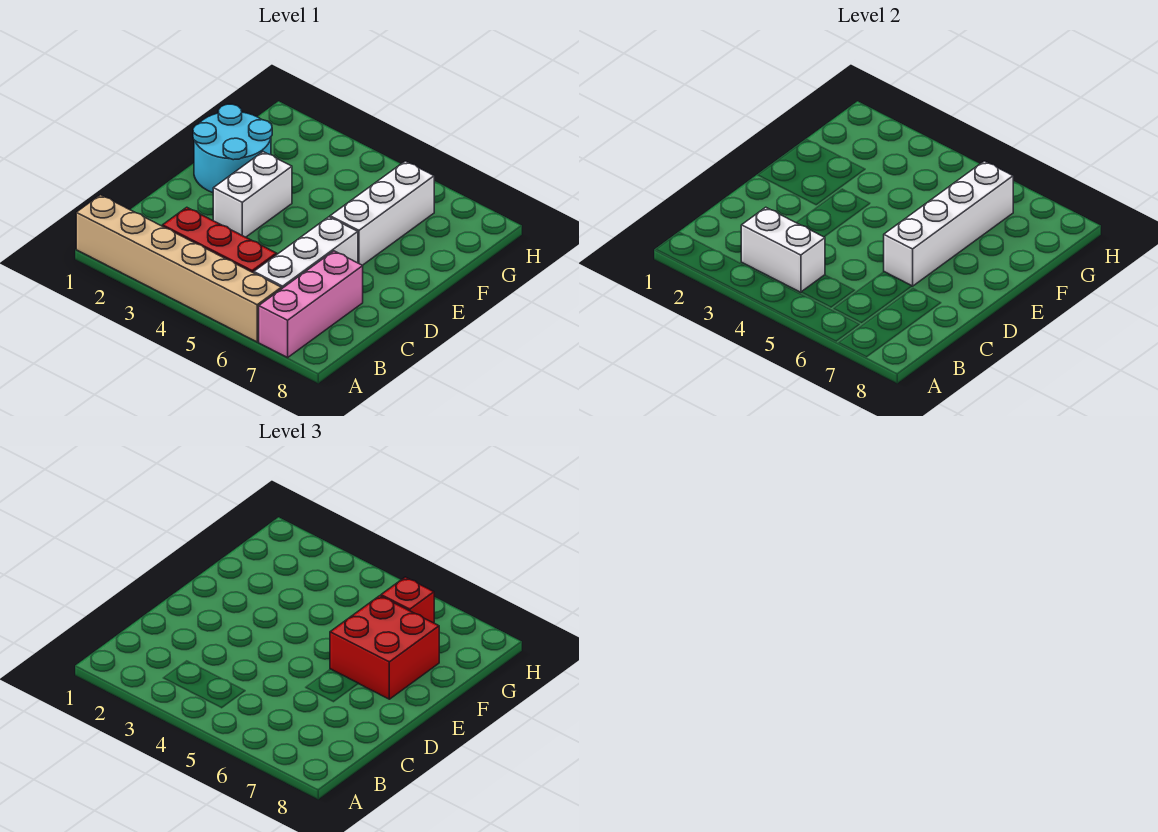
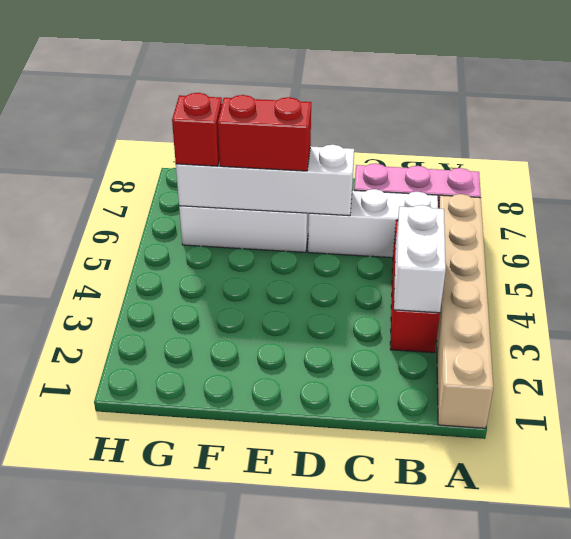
white brick D3:E3 level 1 -> none
cyan round brick E1:F2 level 1 -> none
red brick E6:F7 level 3 -> red brick E6:F6 level 3

